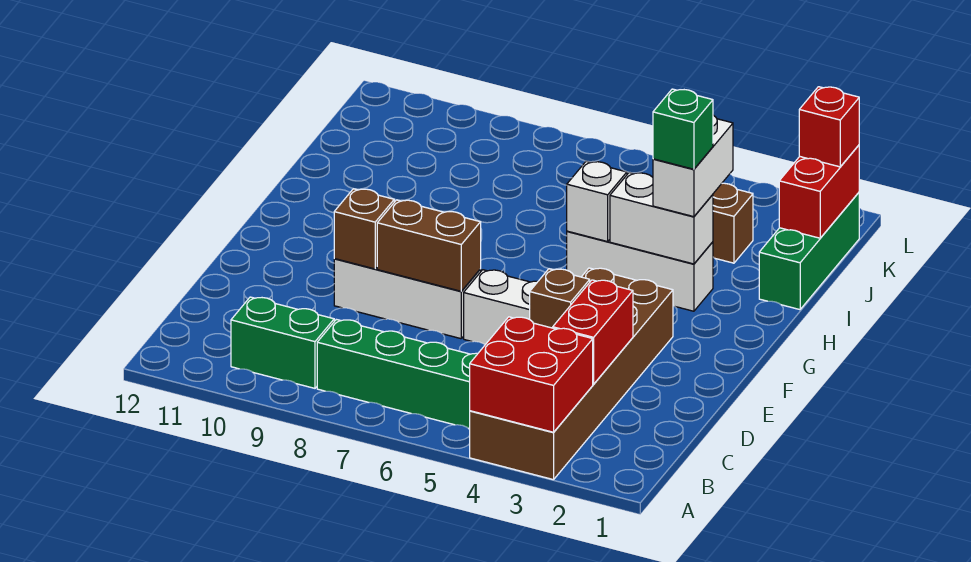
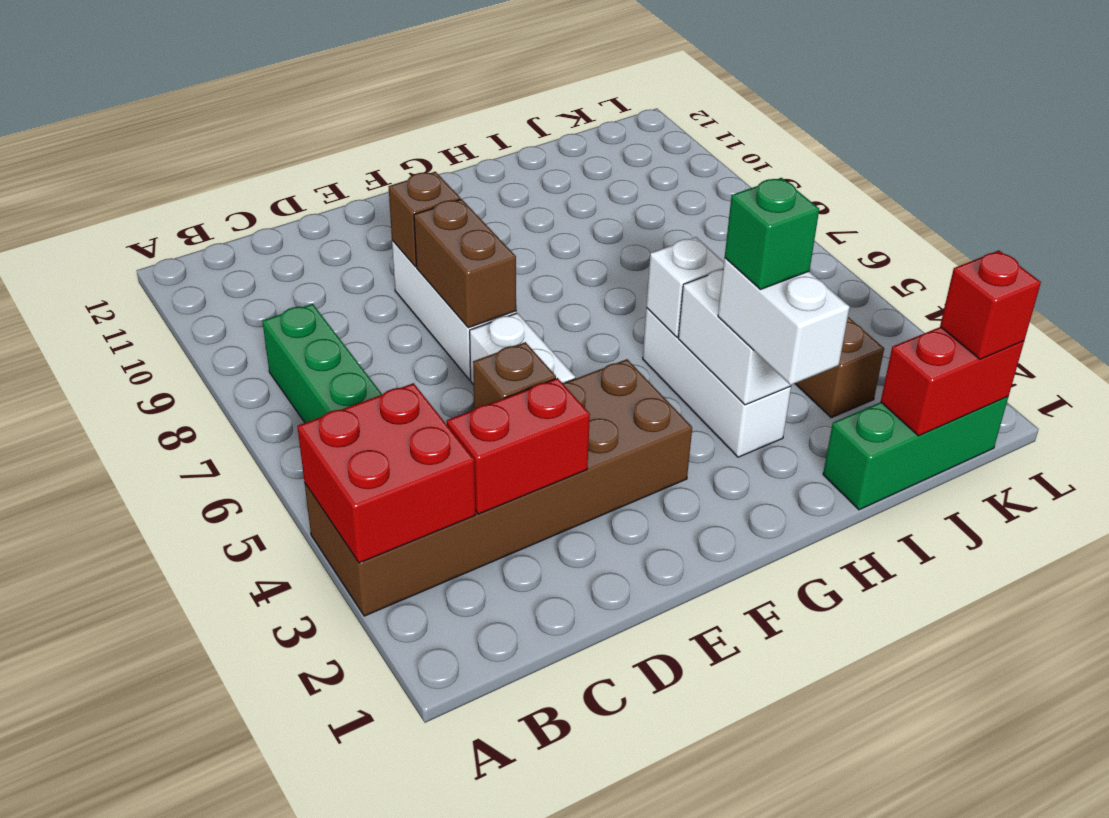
green brick B9:B10 level 1 -> none
white brick H3:I3 level 3 -> white brick H2:H3 level 3

